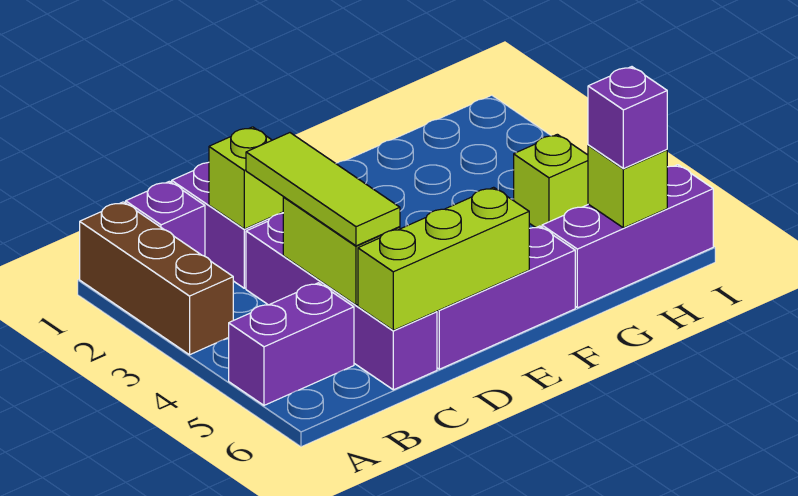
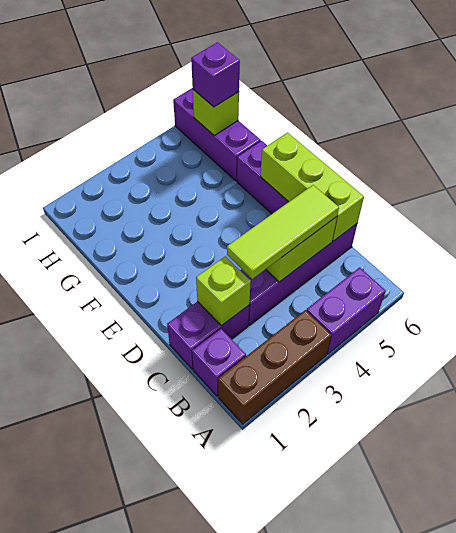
purple brick A5:B5 level 1 -> purple brick A4:A5 level 1
lime brick H4 level 1 -> none

